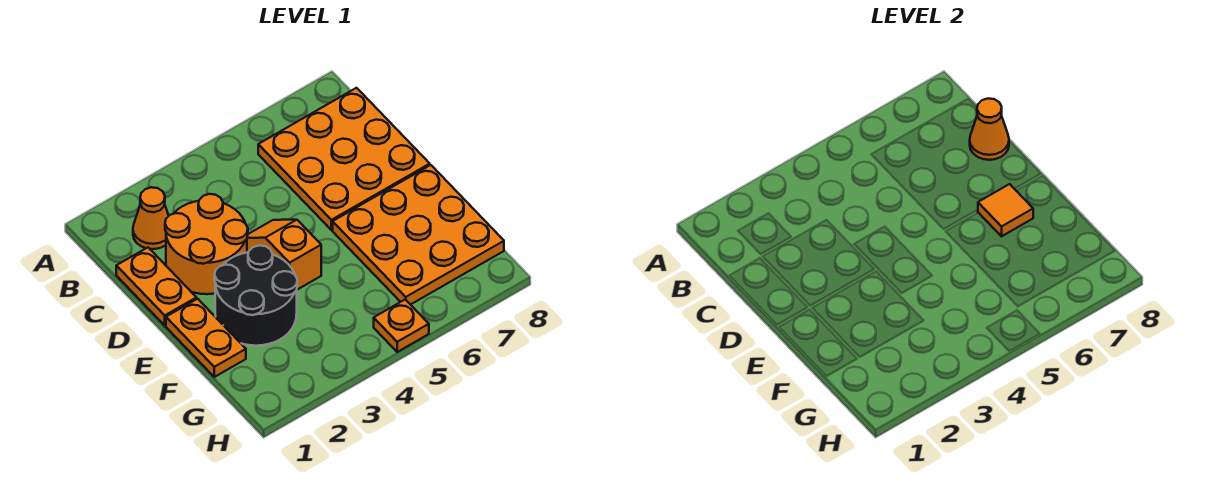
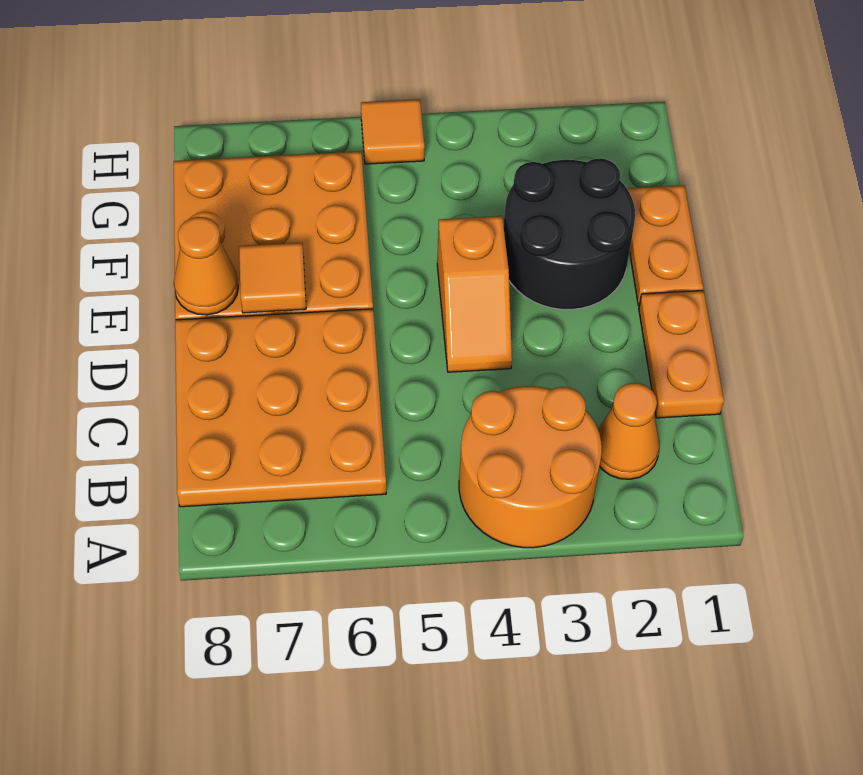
orange round brick C2:D3 level 1 -> orange round brick A3:B4 level 1
orange cone C8 level 2 -> orange cone E8 level 2
orange plate H5 level 1 -> orange tile H5 level 1

